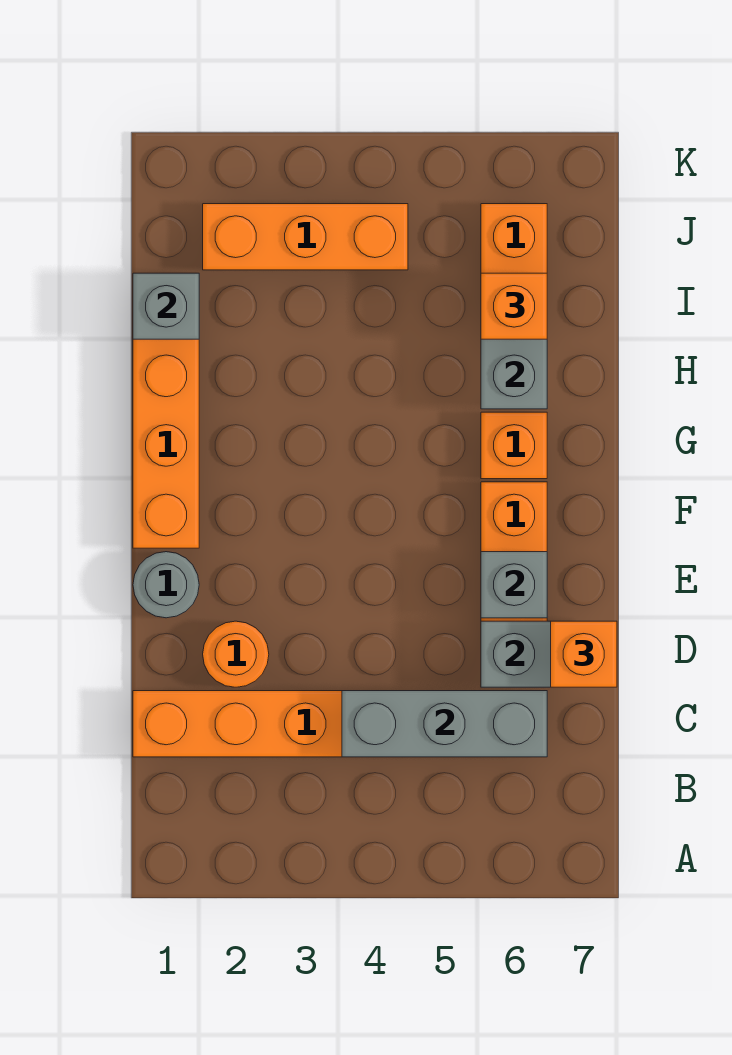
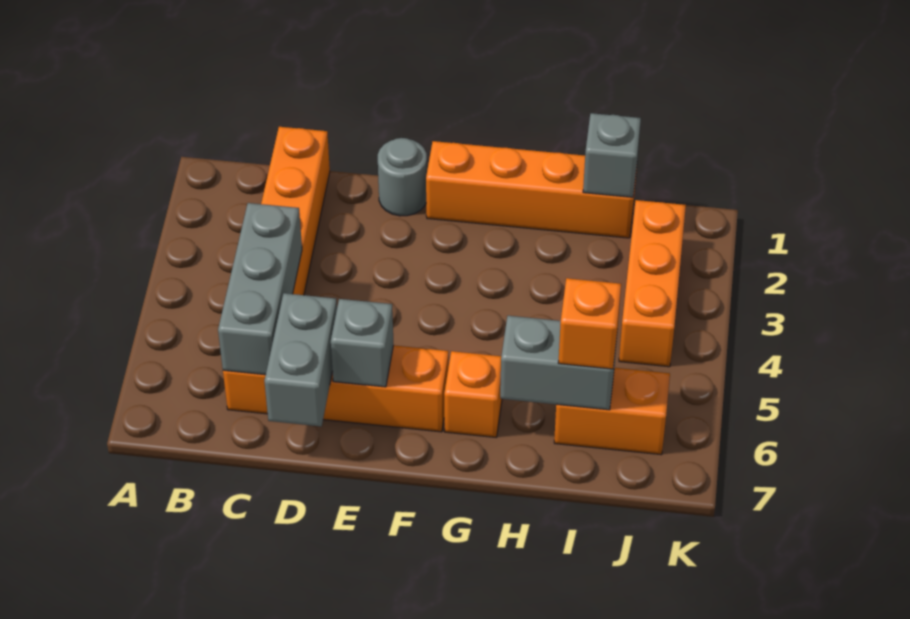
orange round brick D2 level 1 -> none
orange brick D7 level 3 -> none

